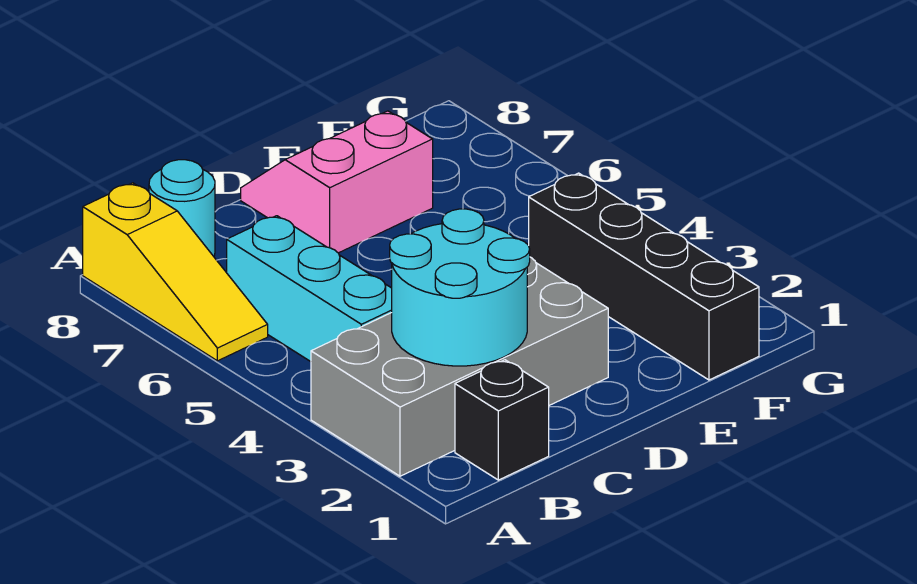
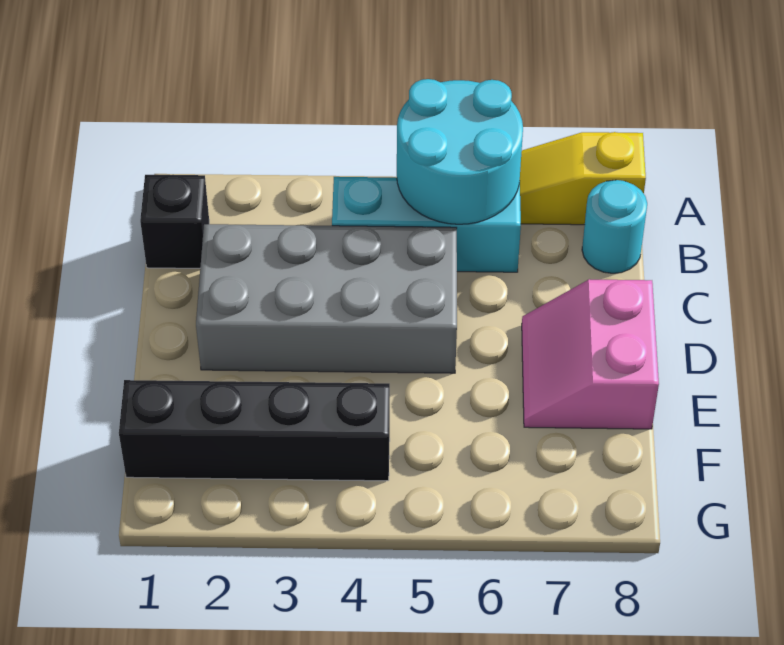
grey brick A2:D3 level 1 -> grey brick C2:D5 level 1
cyan round brick B2:C3 level 2 -> cyan round brick A5:B6 level 2
pink slope D7:E8 level 1 top 7 -> pink slope D7:E8 level 1 top 8

